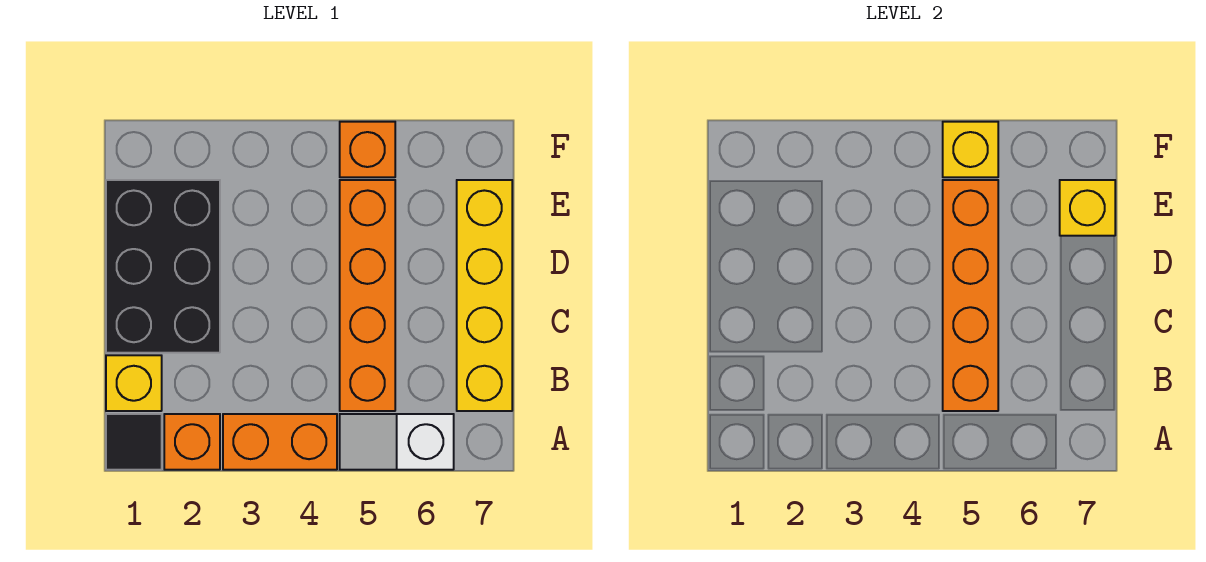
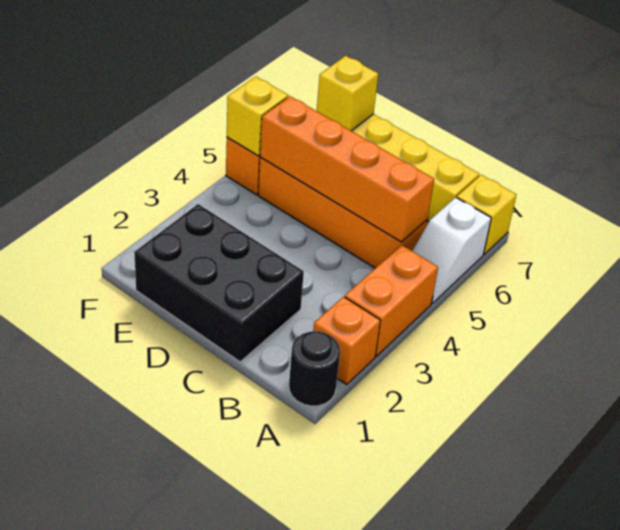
black tile A1 level 1 -> black round brick A1 level 1
yellow brick B1 level 1 -> yellow brick A7 level 1

